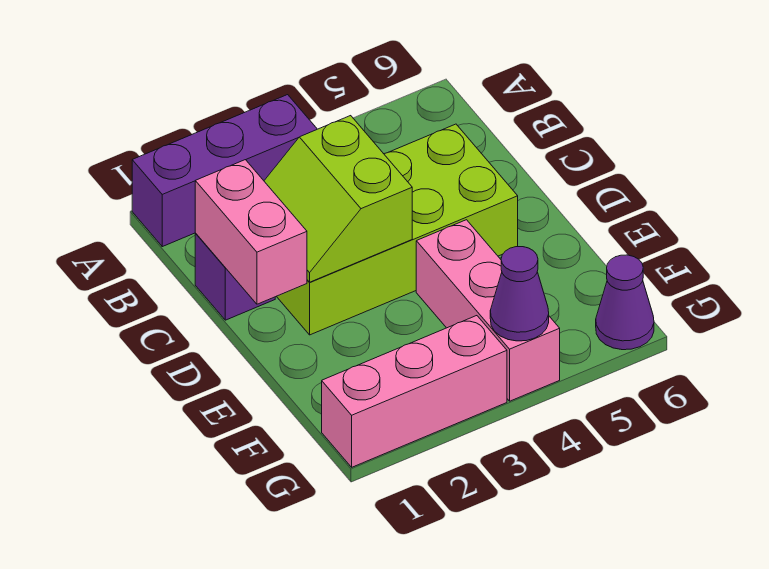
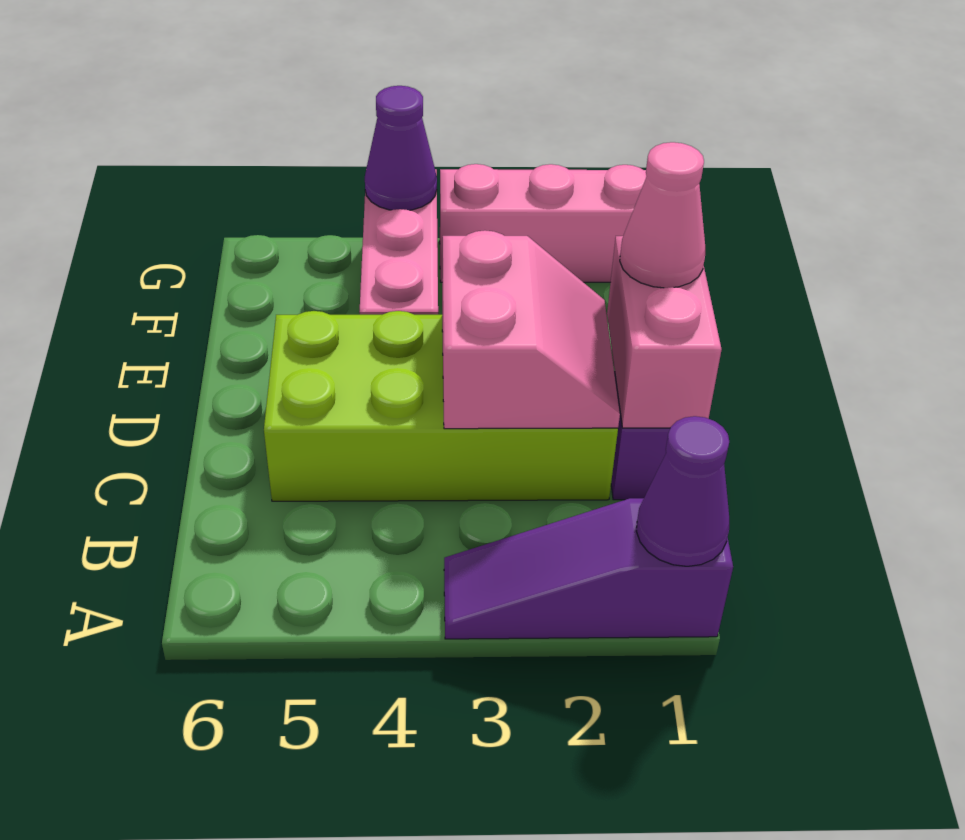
purple brick A1:A3 level 1 -> purple slope A1:A3 level 1 top 1
lime slope C2:D3 level 2 top 3 -> pink slope C2:D3 level 2 top 3
none -> pink cone D1 level 3
purple cone G6 level 1 -> purple cone A1 level 2

